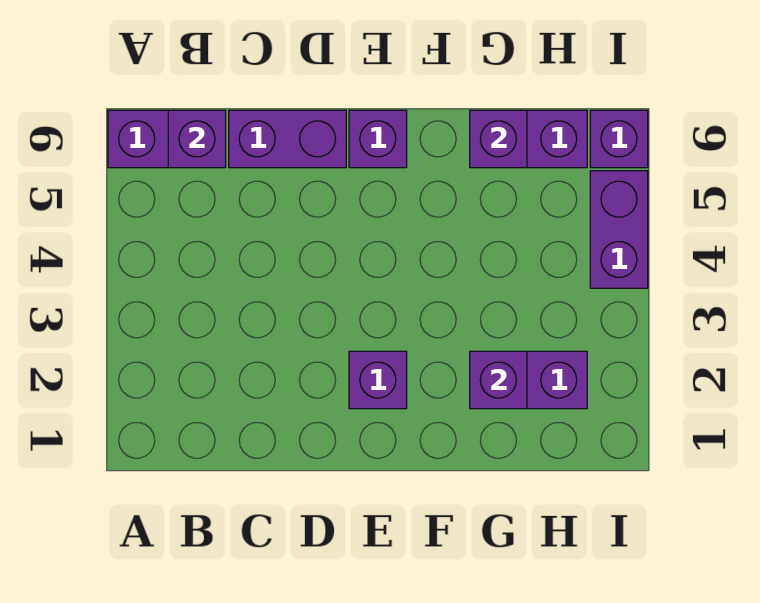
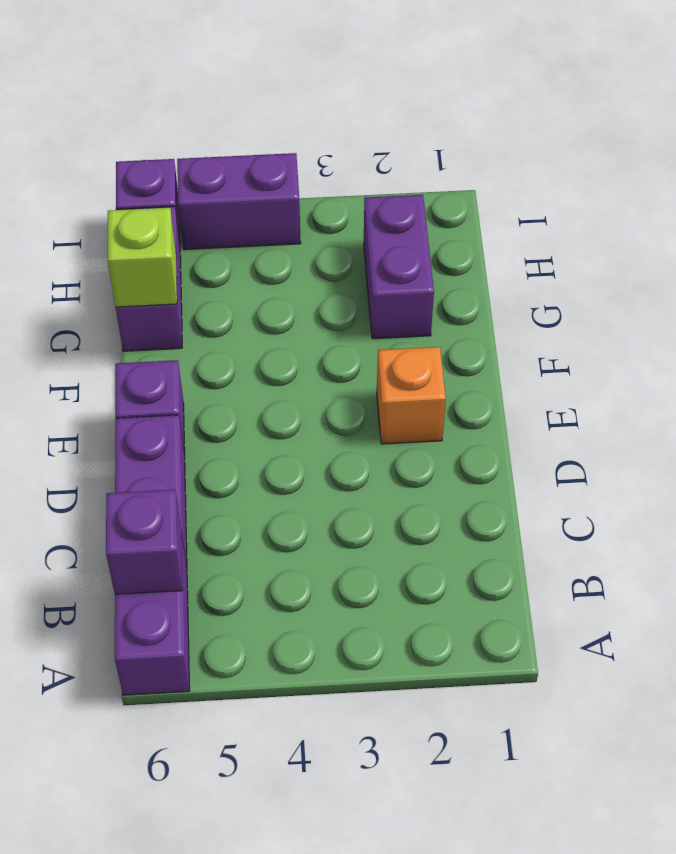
purple brick E2 level 1 -> orange brick E2 level 1
purple brick G2 level 2 -> none
purple brick G6 level 2 -> lime brick G6 level 2

